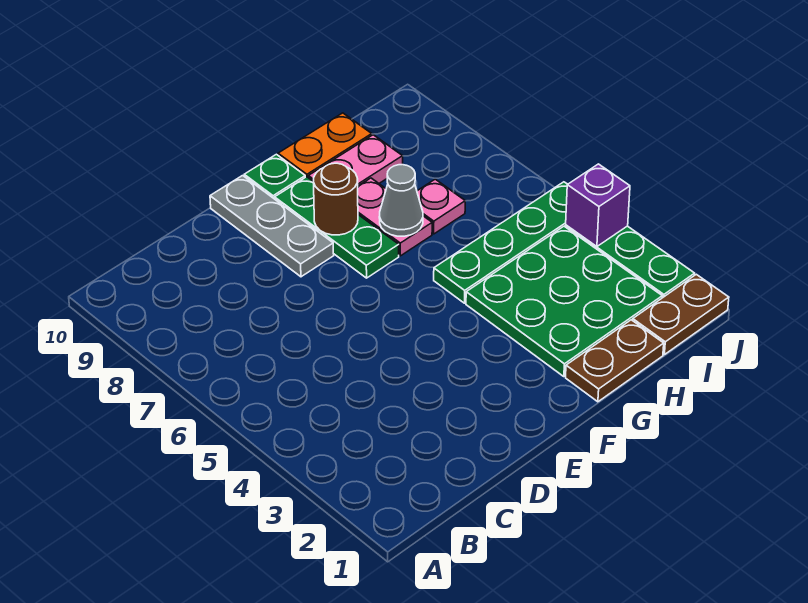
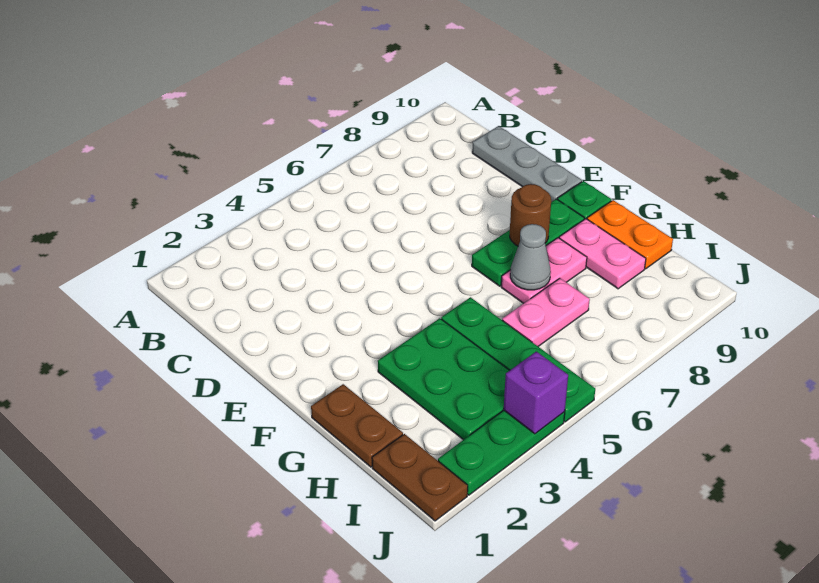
grey plate E8:E10 level 1 -> grey plate C10:E10 level 1
green plate G2:I4 level 1 -> green plate G3:I4 level 1
pink plate H7 level 1 -> pink plate H6:H7 level 1

